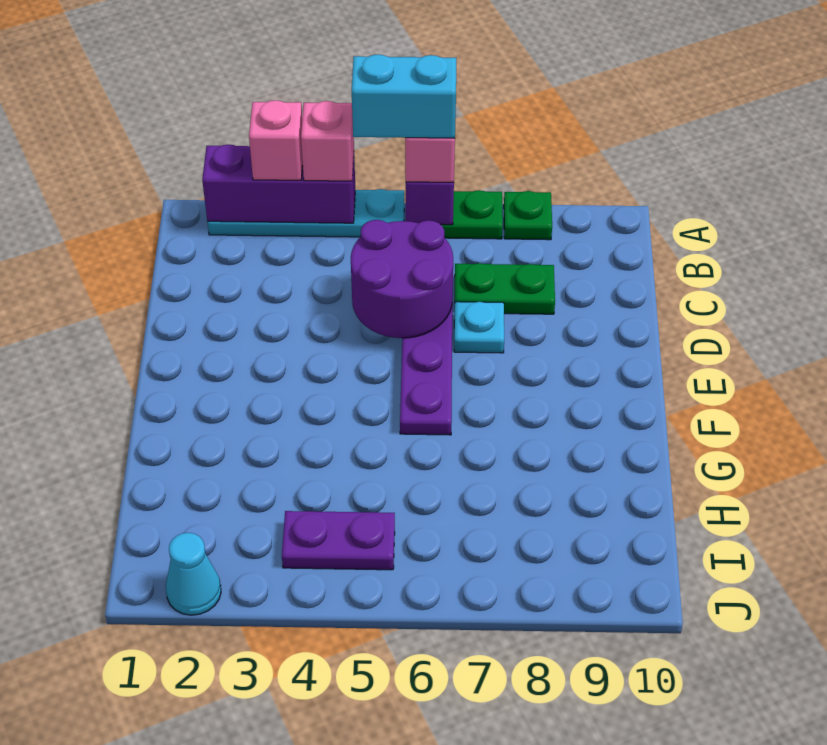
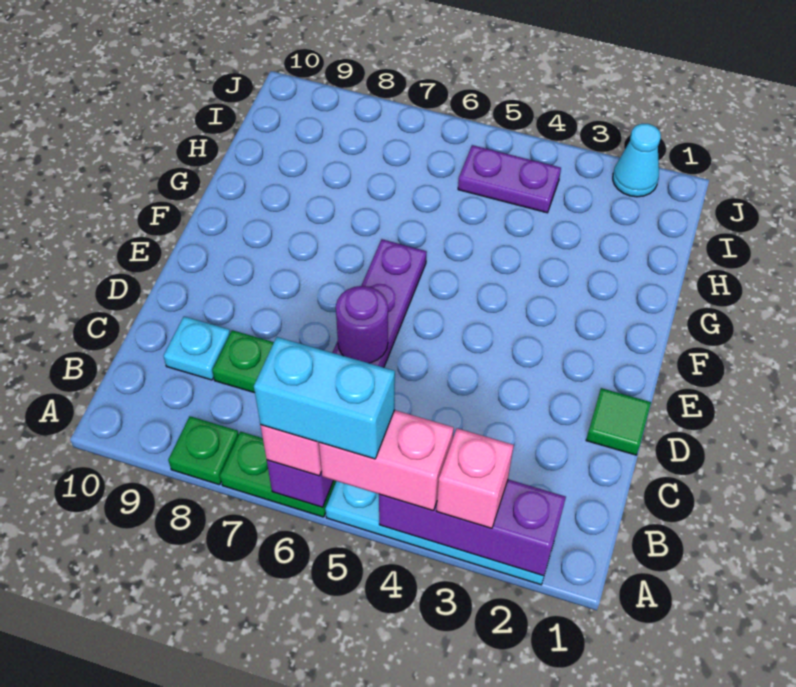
pink brick A4 level 3 -> pink brick A4:A5 level 3
purple round brick C5:D6 level 2 -> purple round brick D6 level 2
none -> green tile D1 level 1
cyan plate D7 level 1 -> cyan plate C9 level 1

